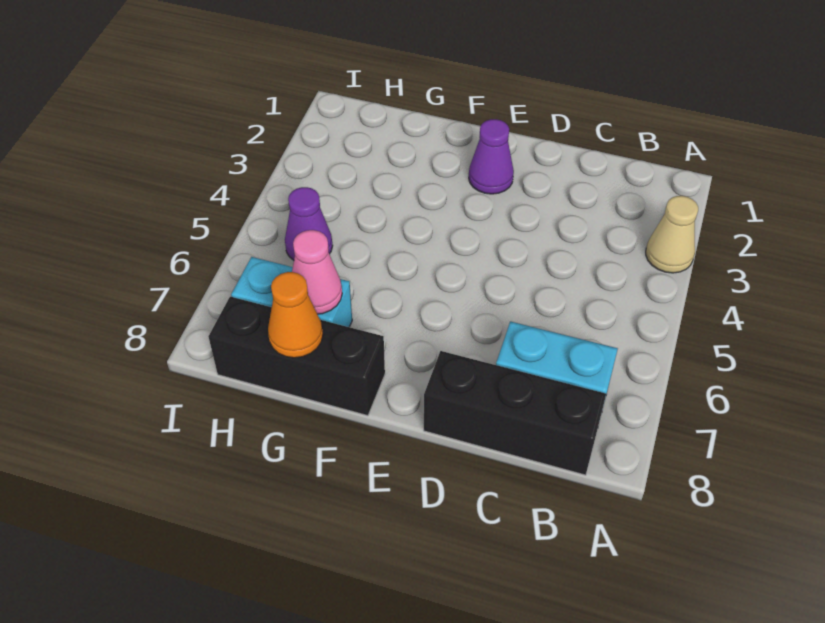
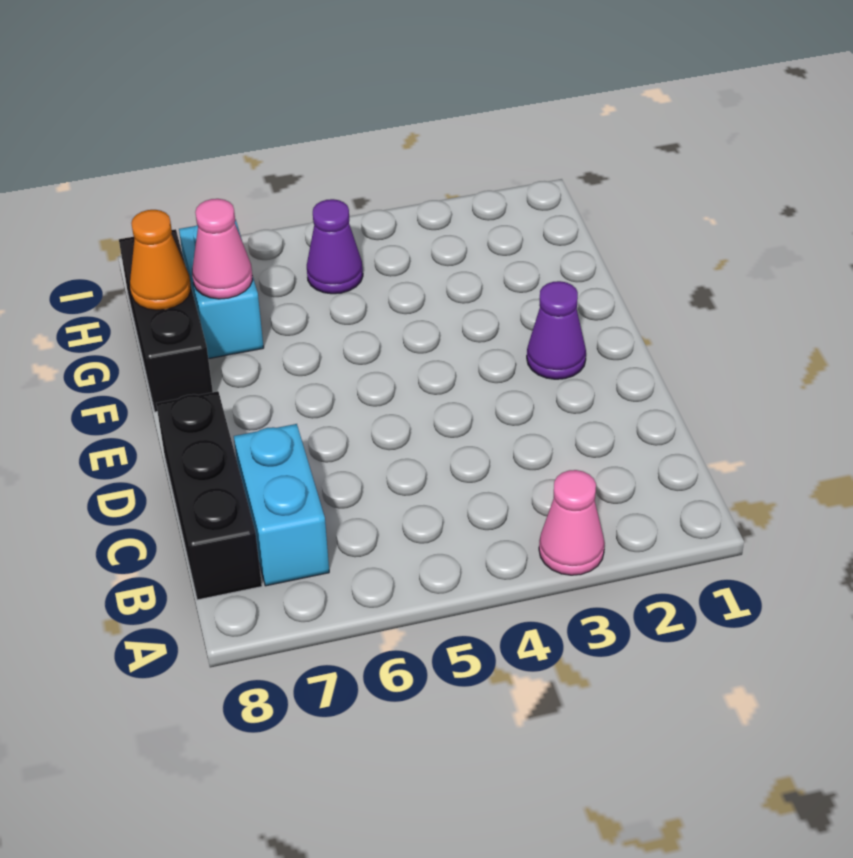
tan cone A3 level 1 -> pink cone A3 level 1

